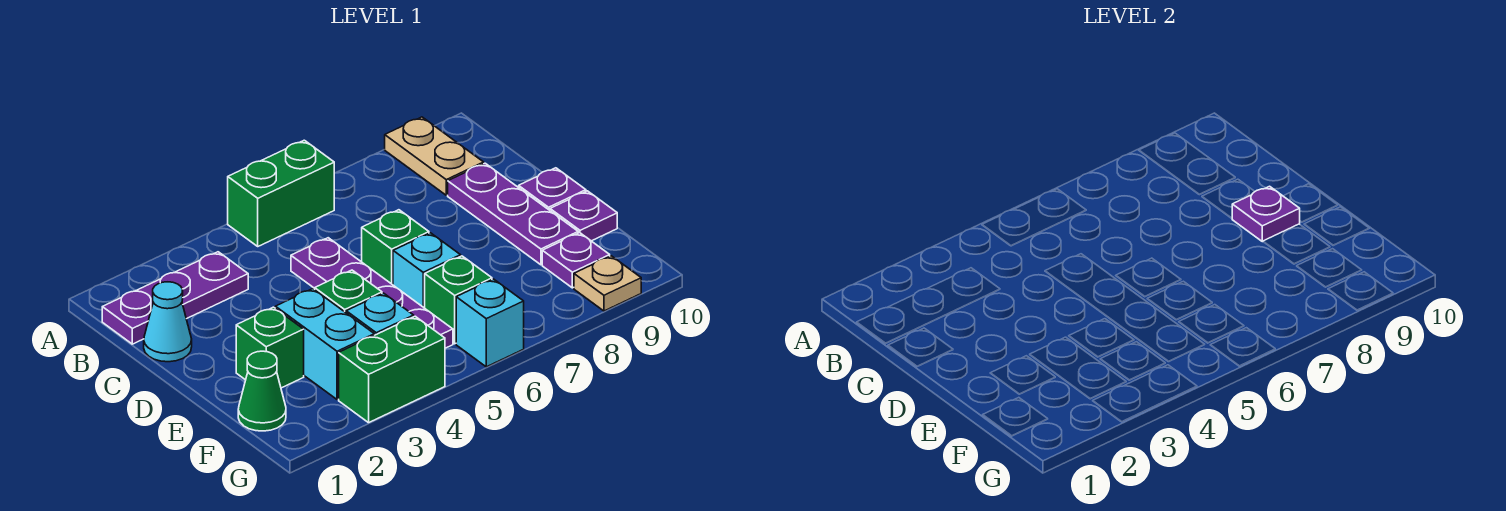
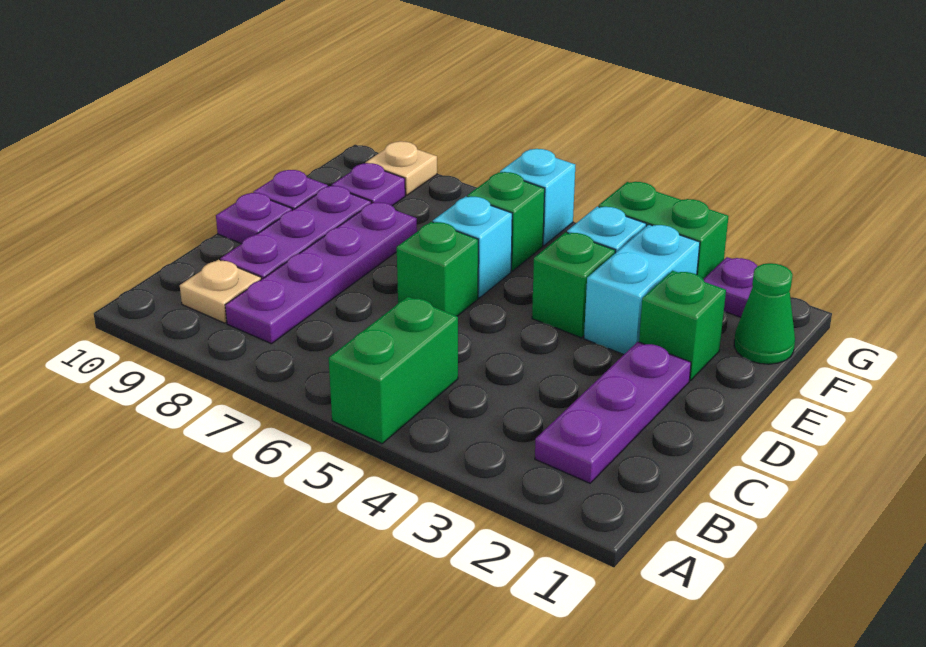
green brick A5:A6 level 1 -> green brick A5:B5 level 1
tan plate A9:B9 level 1 -> tan plate B9 level 1
purple plate B1:B3 level 1 -> purple plate B2:D2 level 1
cyan cone C1 level 1 -> none
purple plate C5:F5 level 1 -> purple plate B8:E8 level 1
purple plate D9 level 2 -> purple plate G2 level 1

